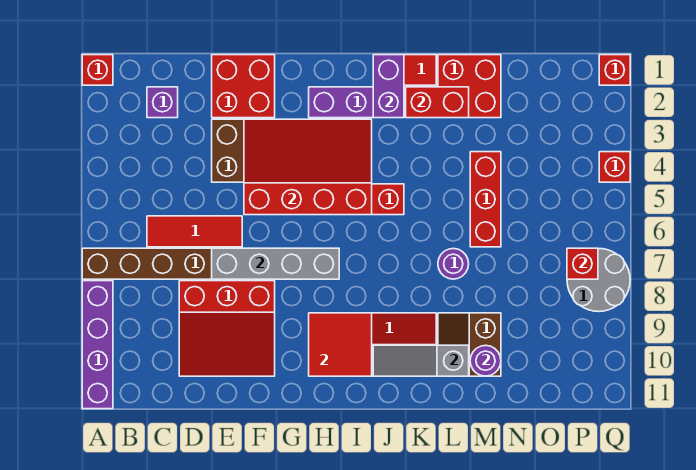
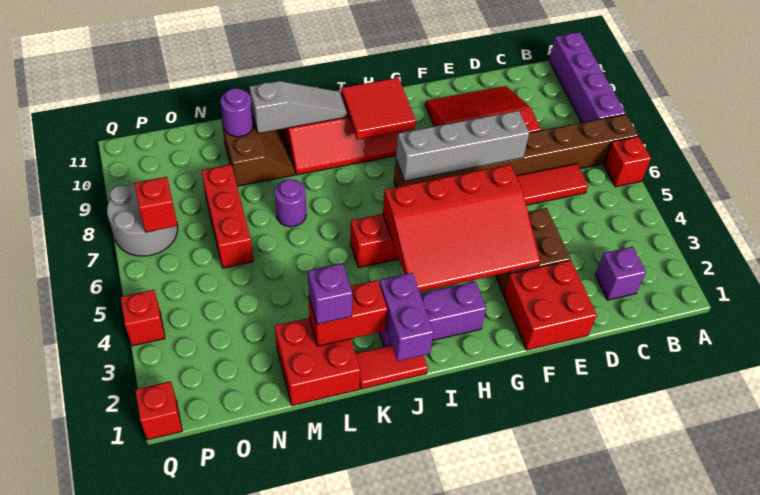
red brick A1 level 1 -> red brick A6 level 1
none -> purple brick L2 level 3
red brick M4:M6 level 1 -> red brick N6:N8 level 1

